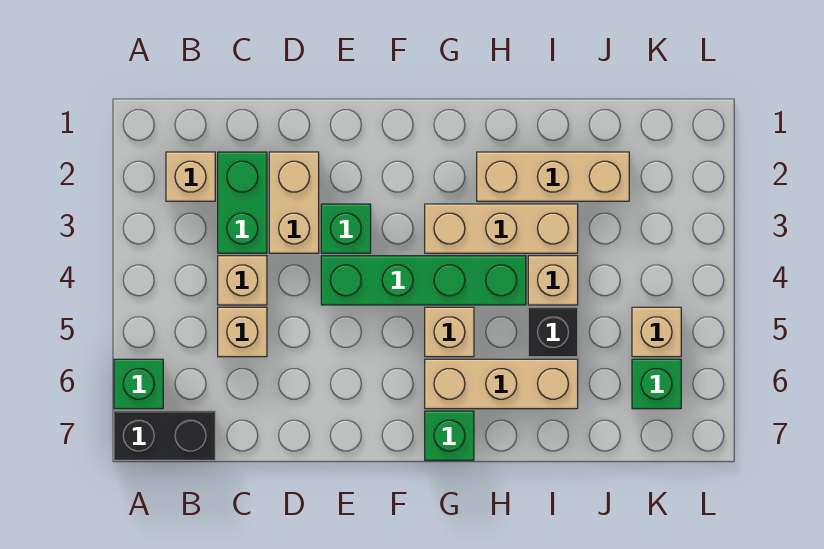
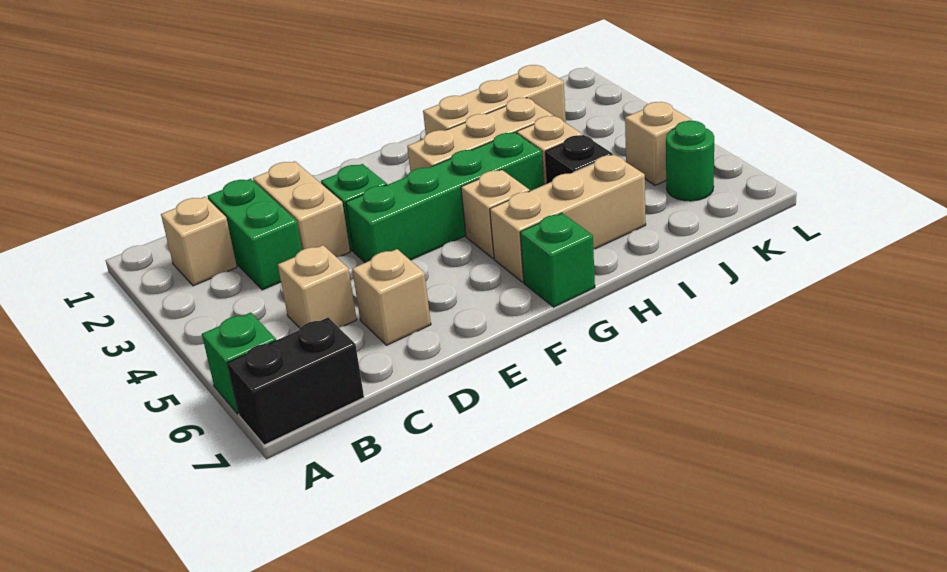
tan brick C4 level 1 -> tan brick D6 level 1
green brick K6 level 1 -> green round brick K6 level 1

